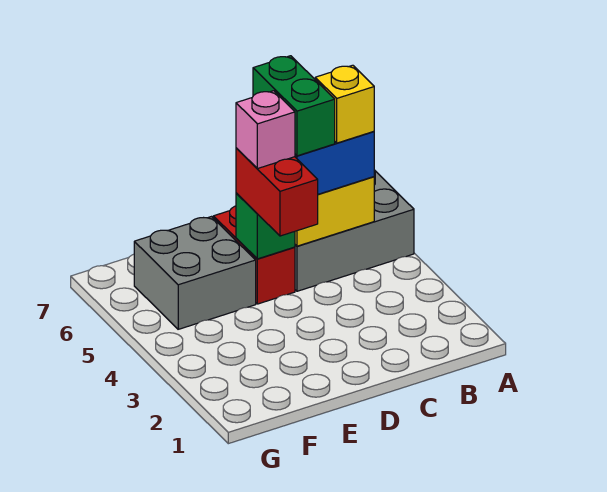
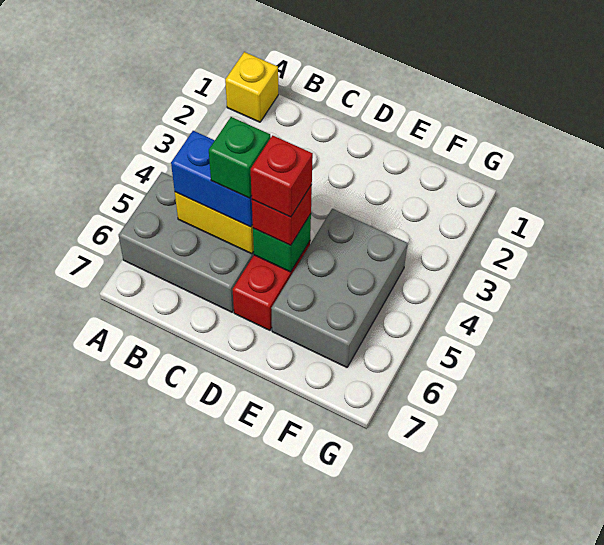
yellow brick B5 level 4 -> yellow brick A1 level 1
green brick C5:C6 level 4 -> green brick C5 level 4
red brick D4:D5 level 3 -> red brick D5 level 3
pink brick D5 level 4 -> red brick D5 level 4
grey brick E5:F6 level 1 -> grey brick E4:F6 level 1

